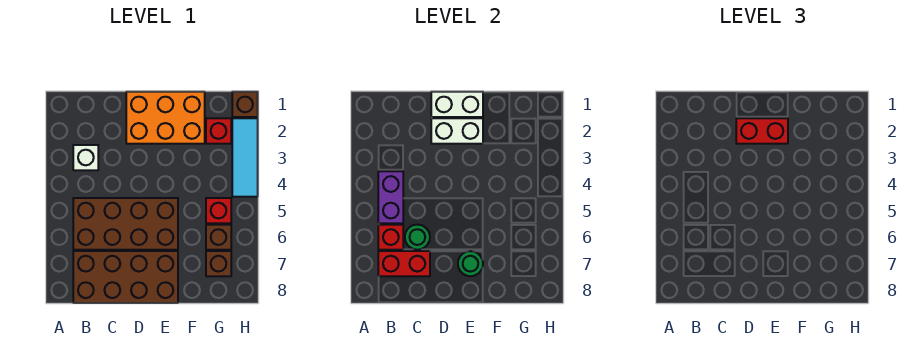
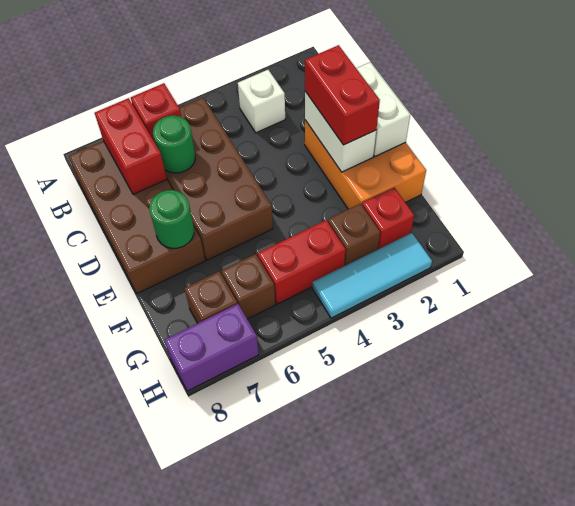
purple brick B4:B5 level 2 -> purple brick H7:H8 level 1
red brick G5 level 1 -> red brick G4:G5 level 1
brown brick H1 level 1 -> brown brick G3 level 1

